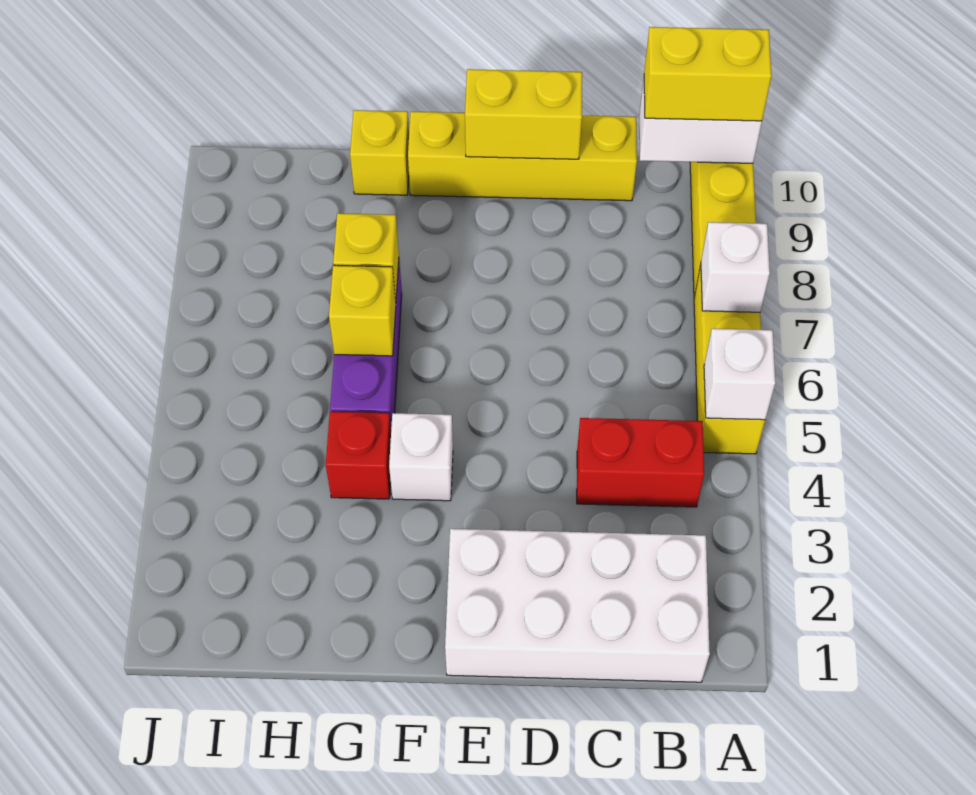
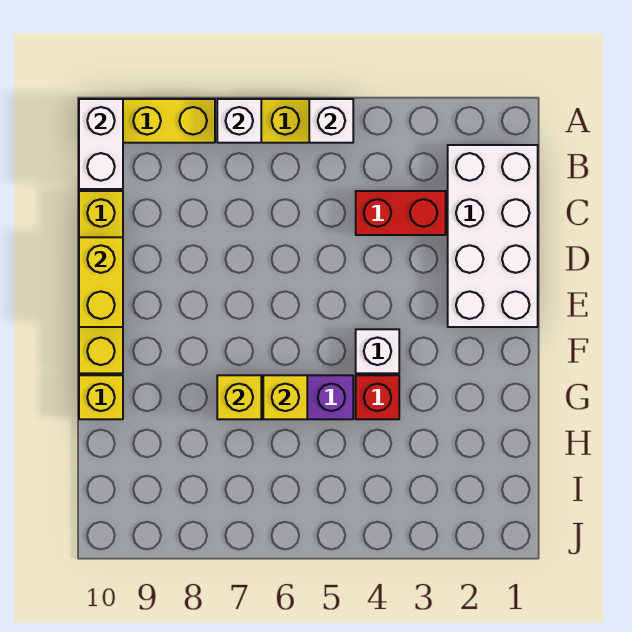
yellow brick A10:B10 level 3 -> none
red brick B4:C4 level 1 -> red brick C3:C4 level 1

